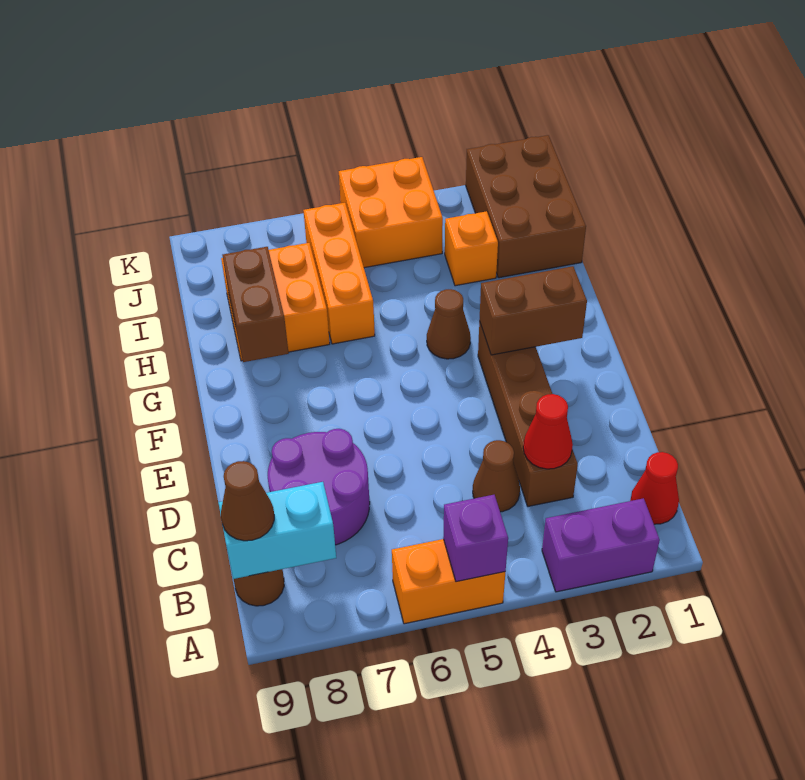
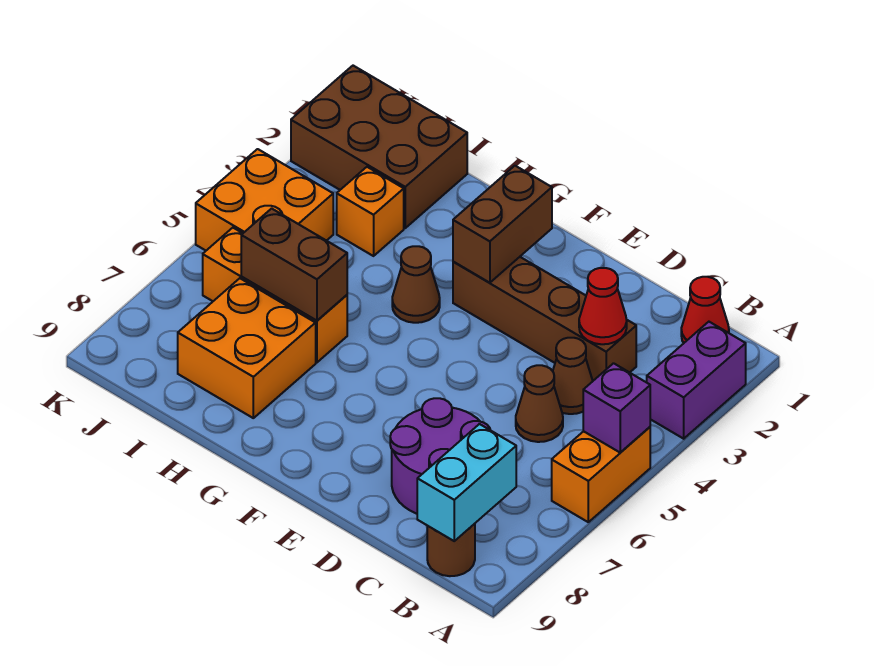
brown cone B9 level 3 -> brown cone C5 level 1
brown brick G8:H8 level 2 -> brown brick H6:I6 level 2

